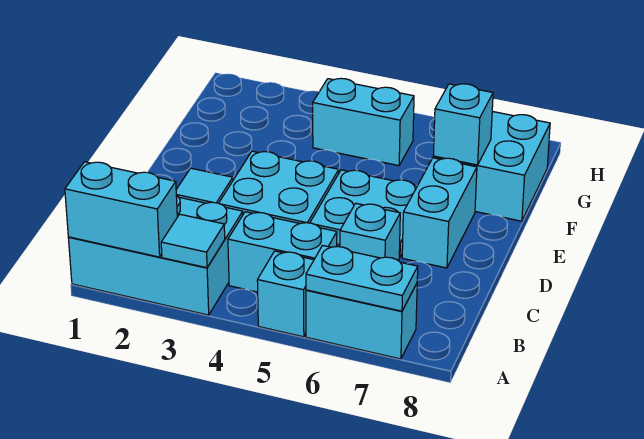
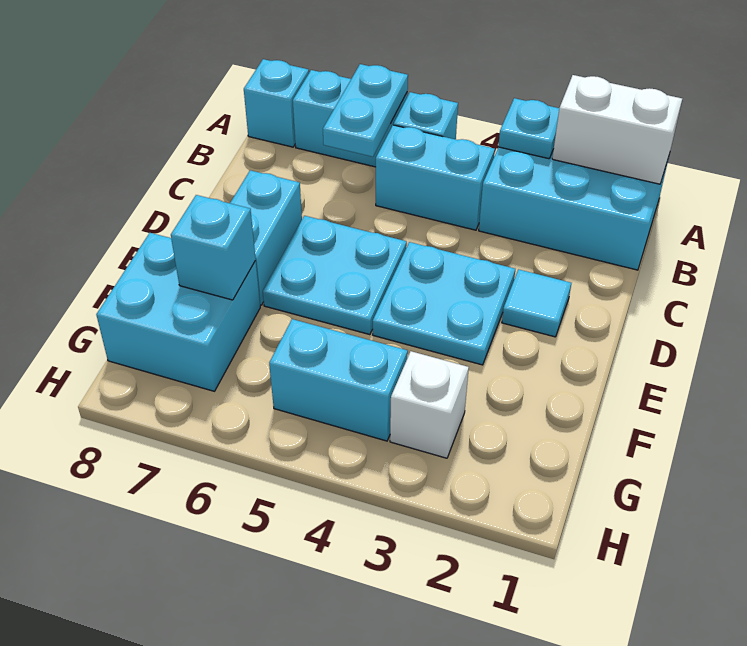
cyan brick A1:A2 level 2 -> white brick A1:A2 level 2
cyan tile A3 level 2 -> cyan plate A3 level 2
cyan plate A6:A7 level 2 -> cyan plate A6:B6 level 2
cyan brick C6 level 1 -> cyan brick A8 level 1
none -> white brick G3 level 1

